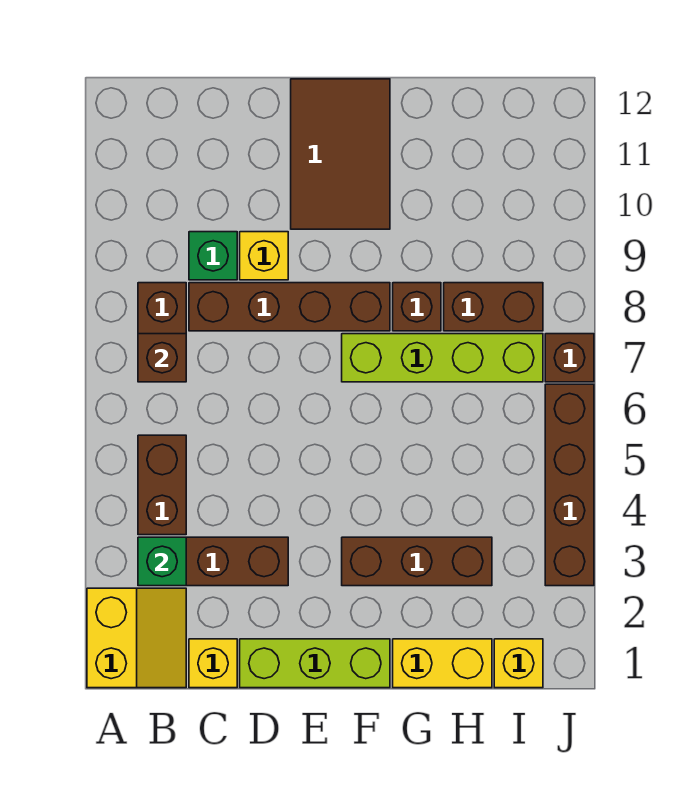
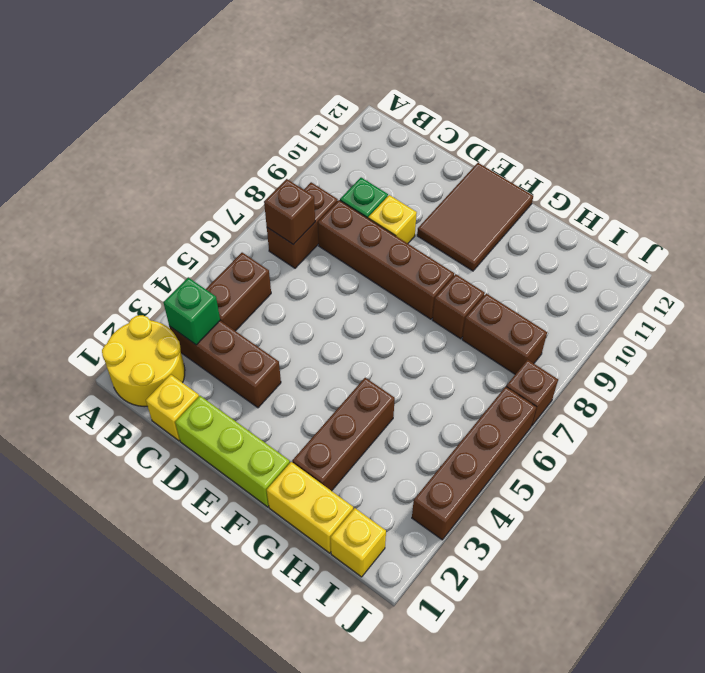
yellow slope A1:B2 level 1 top A -> yellow round brick A1:B2 level 1
brown brick F3:H3 level 1 -> brown brick G2:G4 level 1
lime brick F7:I7 level 1 -> none

